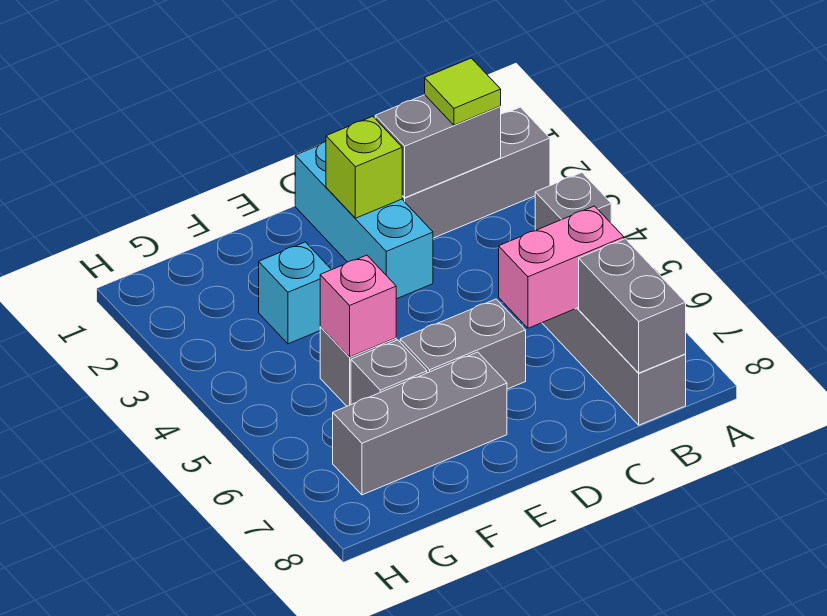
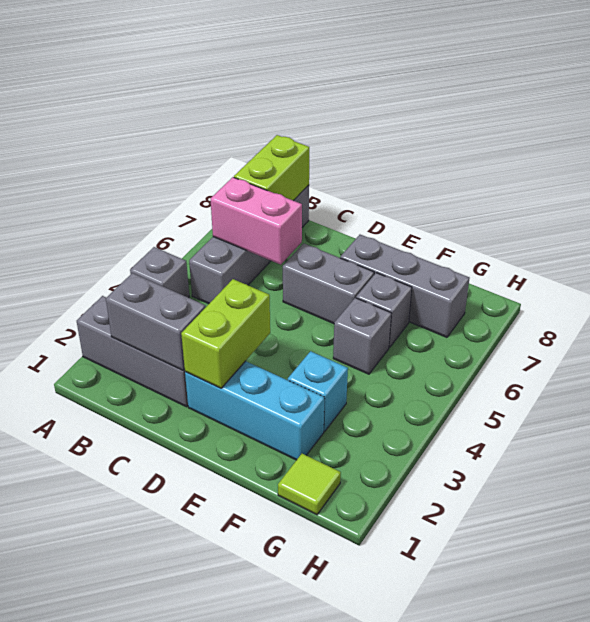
lime tile B2 level 3 -> lime tile G1 level 1
grey brick B7:B8 level 2 -> lime brick B7:B8 level 2
cyan brick D1:D3 level 1 -> cyan brick D2:F2 level 1
lime brick D2 level 2 -> lime brick D2:D3 level 2
pink brick F5 level 2 -> none

